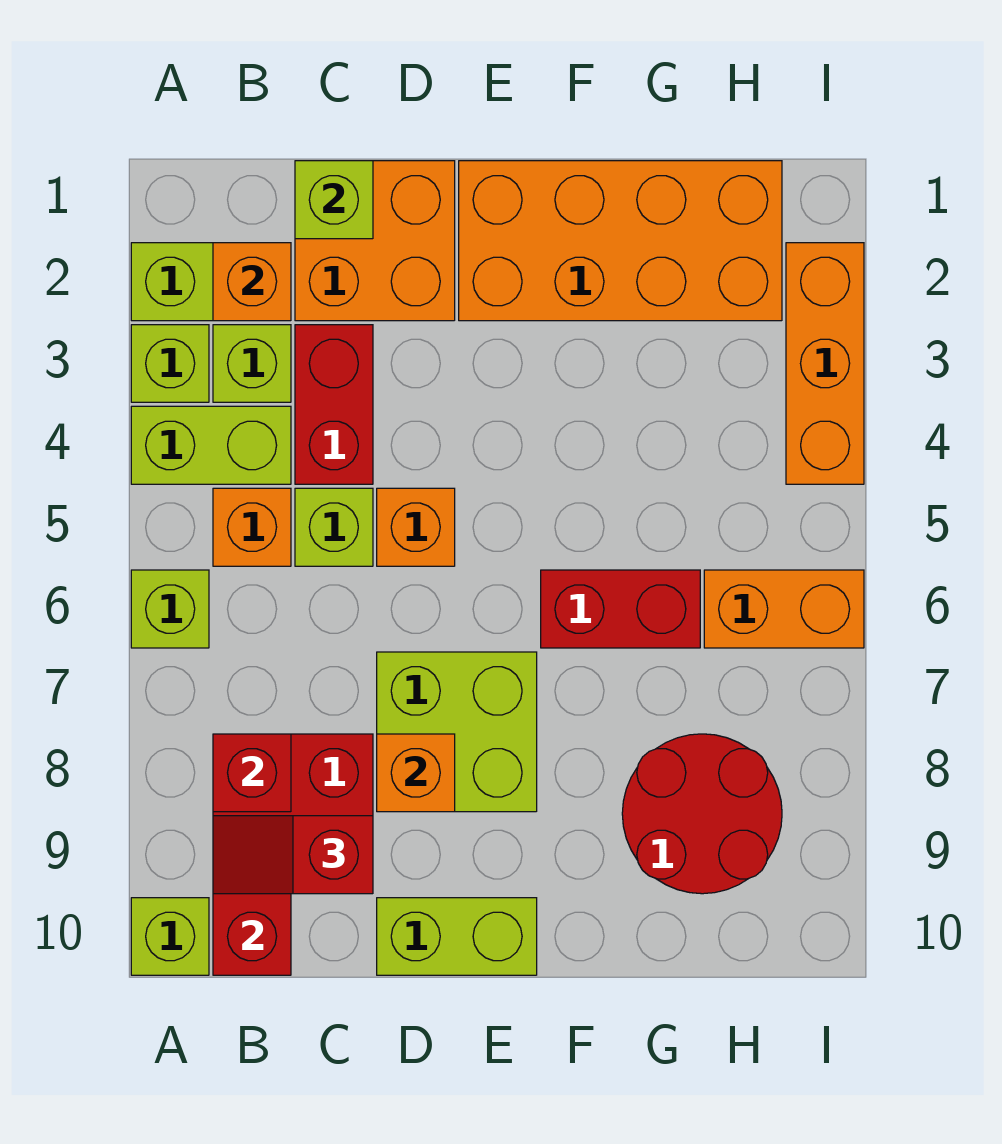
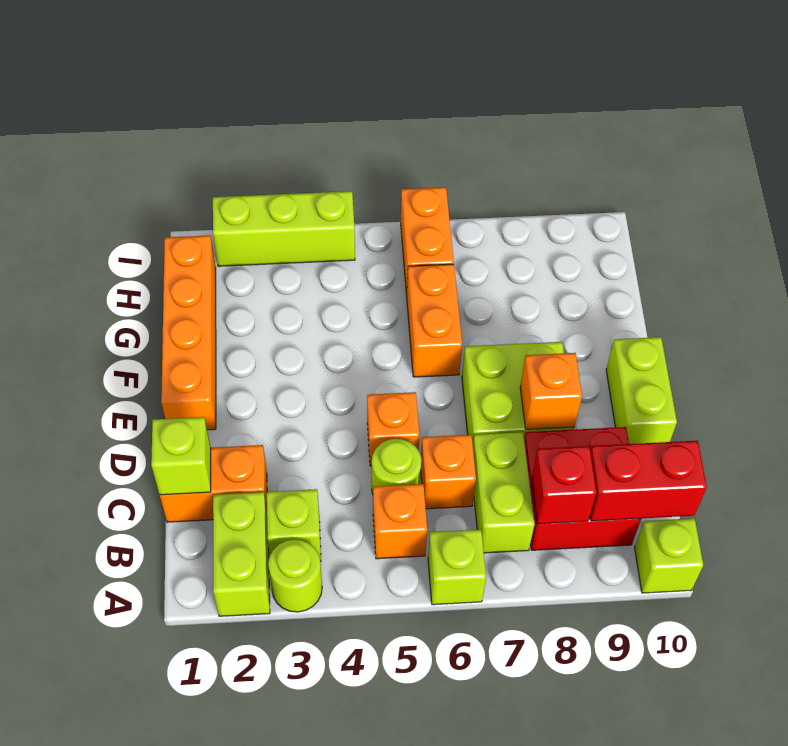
lime brick A3 level 1 -> lime round brick A3 level 1
lime brick A4:B4 level 1 -> lime brick B7:C7 level 1
orange brick B2 level 2 -> orange brick C6 level 1
red slope B9:C9 level 3 top C -> none
orange brick C1:D2 level 1 -> orange brick C1:C2 level 1
red brick C3:C4 level 1 -> none
lime brick C5 level 1 -> lime round brick C5 level 1
orange brick E1:H2 level 1 -> orange brick E1:H1 level 1
red brick F6:G6 level 1 -> orange brick F6:G6 level 1
red round brick G8:H9 level 1 -> none
orange brick I2:I4 level 1 -> lime brick I2:I4 level 1

